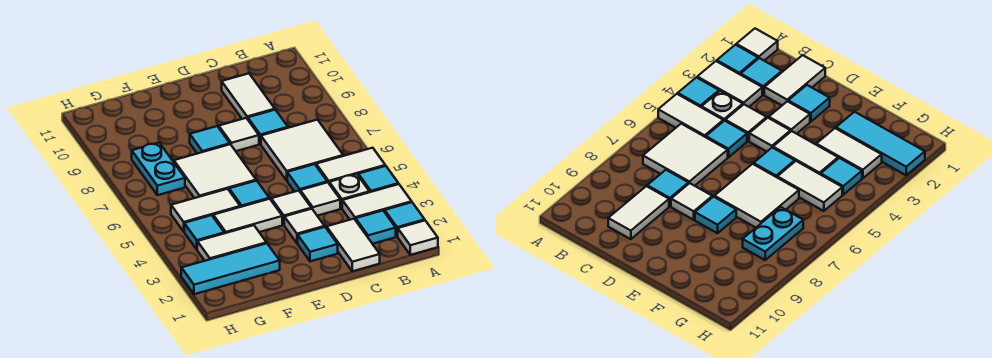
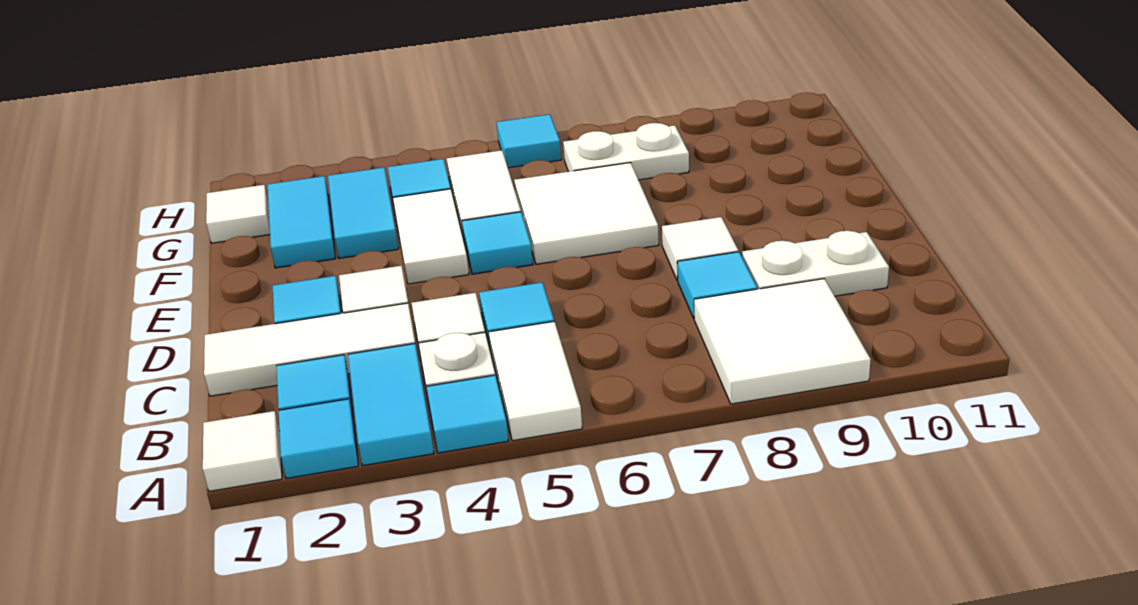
white tile A3:B3 level 1 -> cyan tile A3:B3 level 1
white tile B6:C7 level 1 -> white tile A8:B9 level 1
white tile C1:C2 level 1 -> white tile C1:C3 level 1
white tile C9:C10 level 1 -> white plate C9:C10 level 1
white tile D4 level 1 -> white tile G1 level 1
cyan tile E8 level 1 -> cyan tile H6 level 1
cyan tile F2:H2 level 1 -> cyan tile F2:G2 level 1
white tile F3:G3 level 1 -> cyan tile F3:G3 level 1
cyan plate G7:G8 level 1 -> white plate G7:G8 level 1

